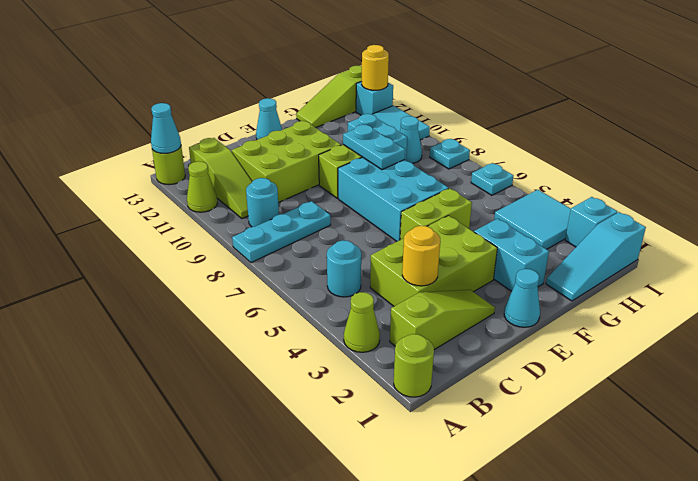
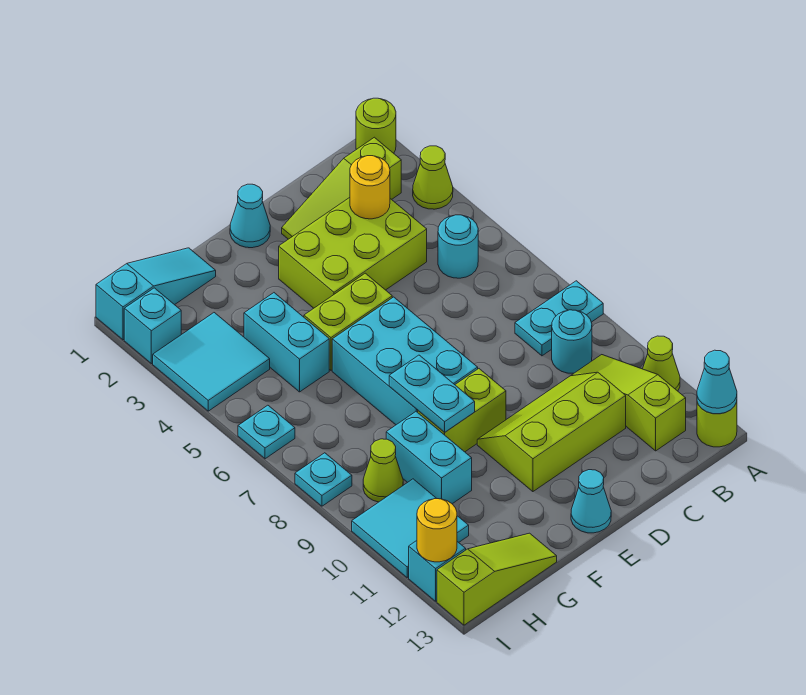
cyan plate A8:C8 level 1 -> cyan plate A8:B8 level 1
lime brick C10:E11 level 1 -> lime slope C10:E11 level 1 top 11
cyan brick F2:F3 level 1 -> cyan brick G4:G5 level 1
cyan cone H9 level 1 -> lime cone H9 level 1

